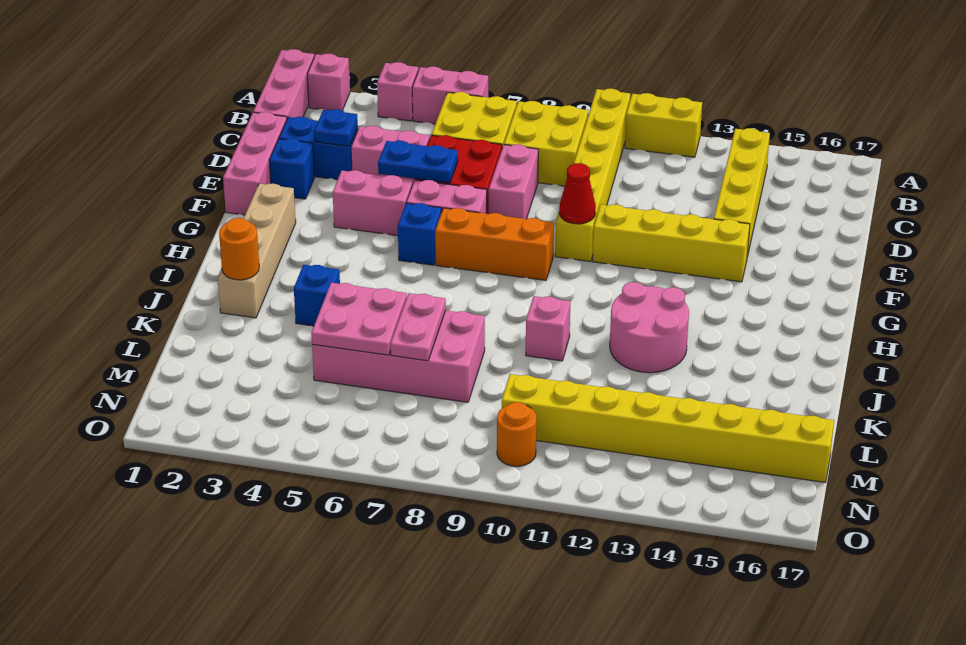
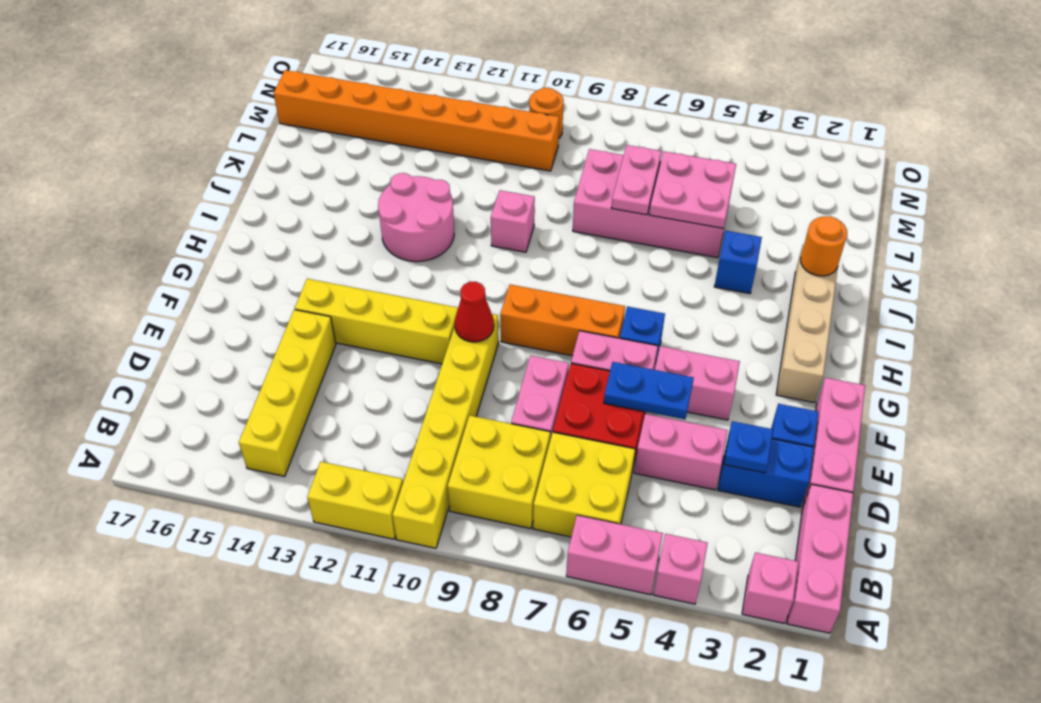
yellow brick M10:M17 level 1 -> orange brick M10:M17 level 1

